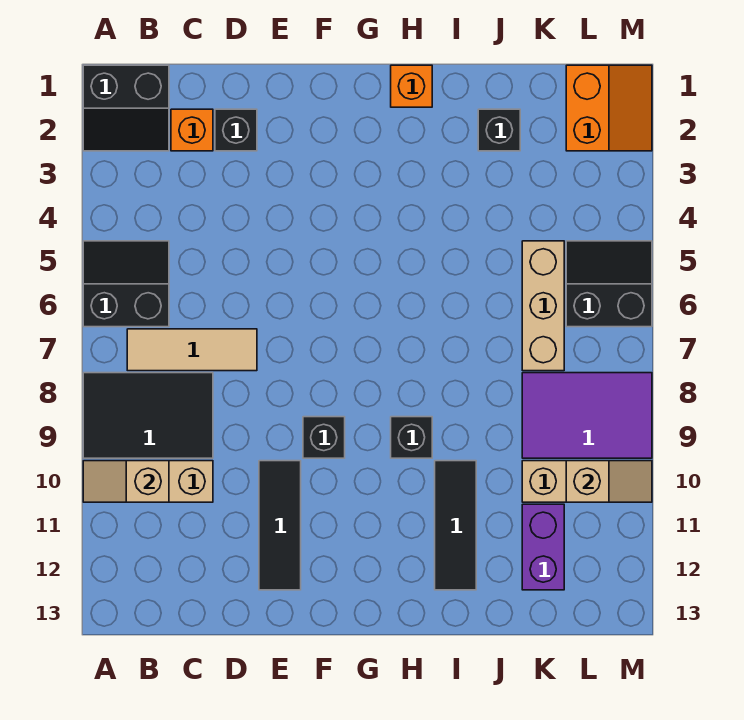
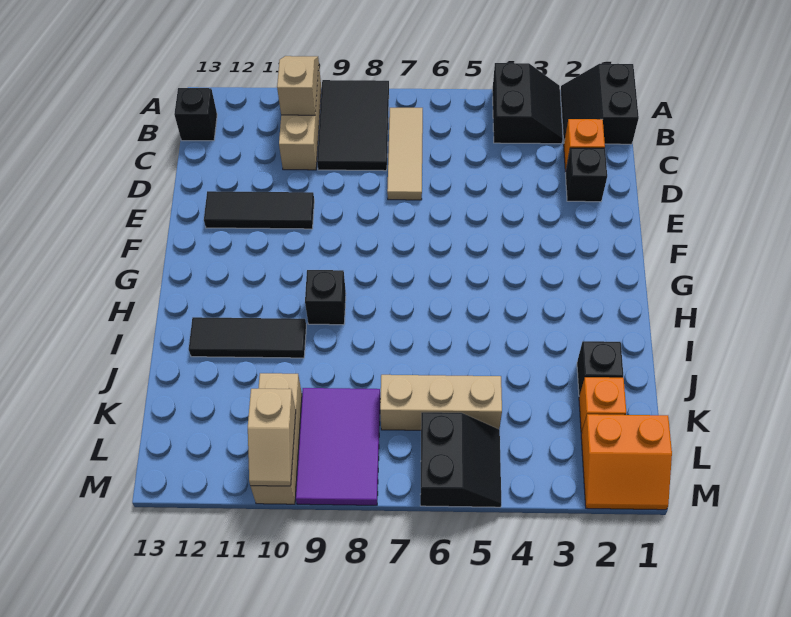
black slope A5:B6 level 1 top 6 -> black slope A3:B4 level 1 top 4
black brick F9 level 1 -> black brick B13 level 1
orange brick H1 level 1 -> orange brick K2 level 1
purple brick K11:K12 level 1 -> none

